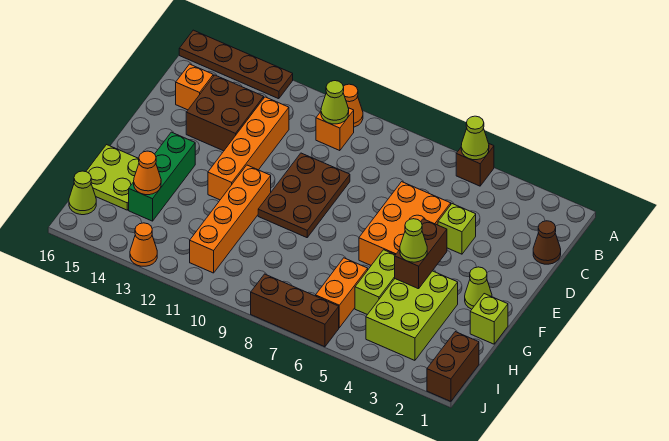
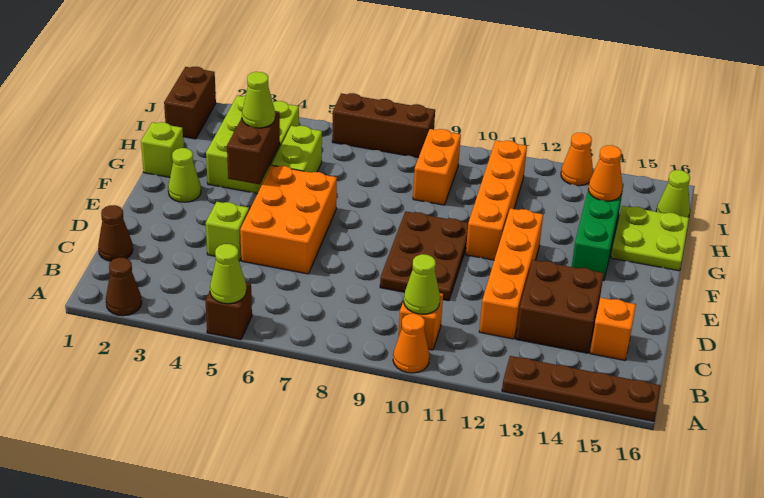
none -> brown cone A2 level 1
orange brick H6:I6 level 1 -> orange brick H9:I9 level 1

